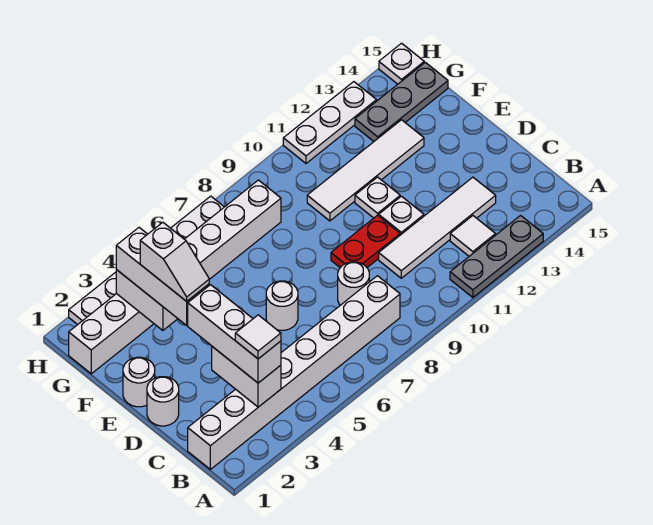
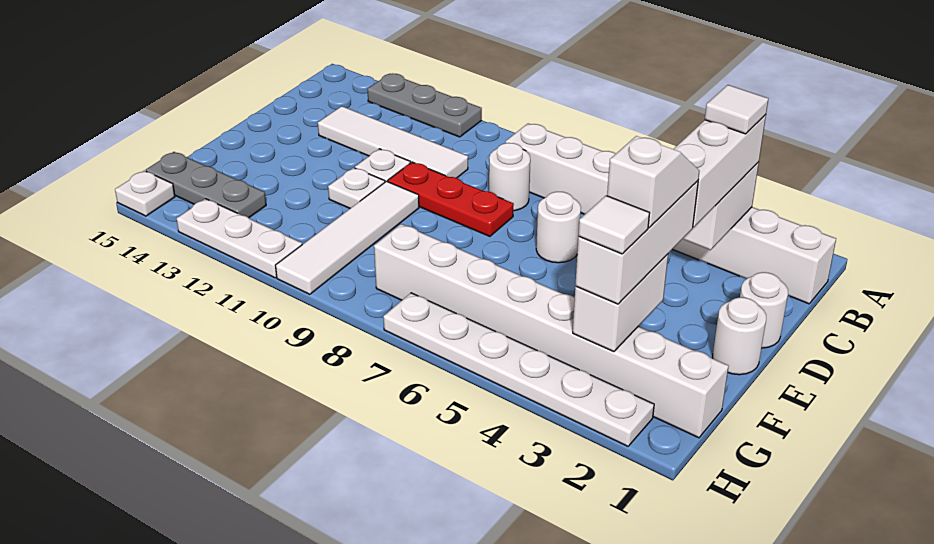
white tile B12 level 1 -> white tile G3 level 4
red plate D9:D10 level 1 -> red plate D8:D10 level 1
white tile F10:F13 level 1 -> white tile E10:H10 level 1

